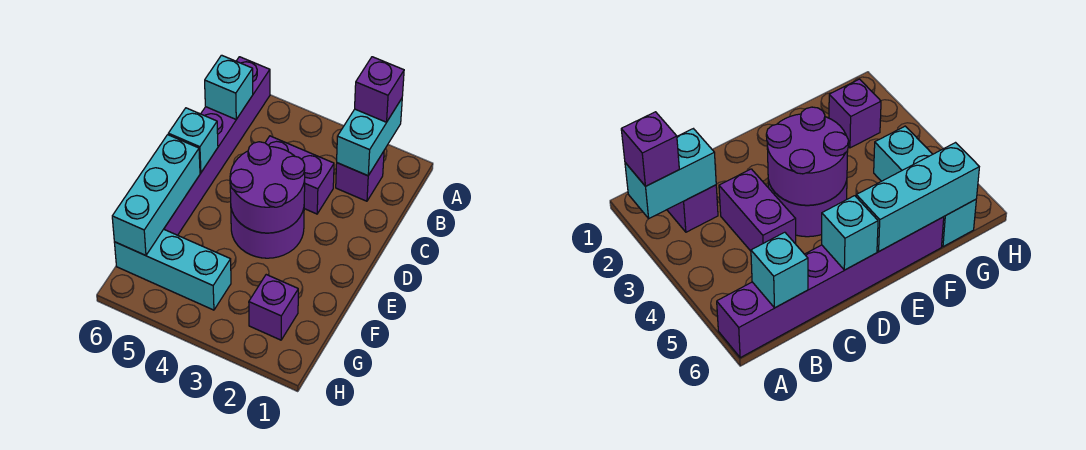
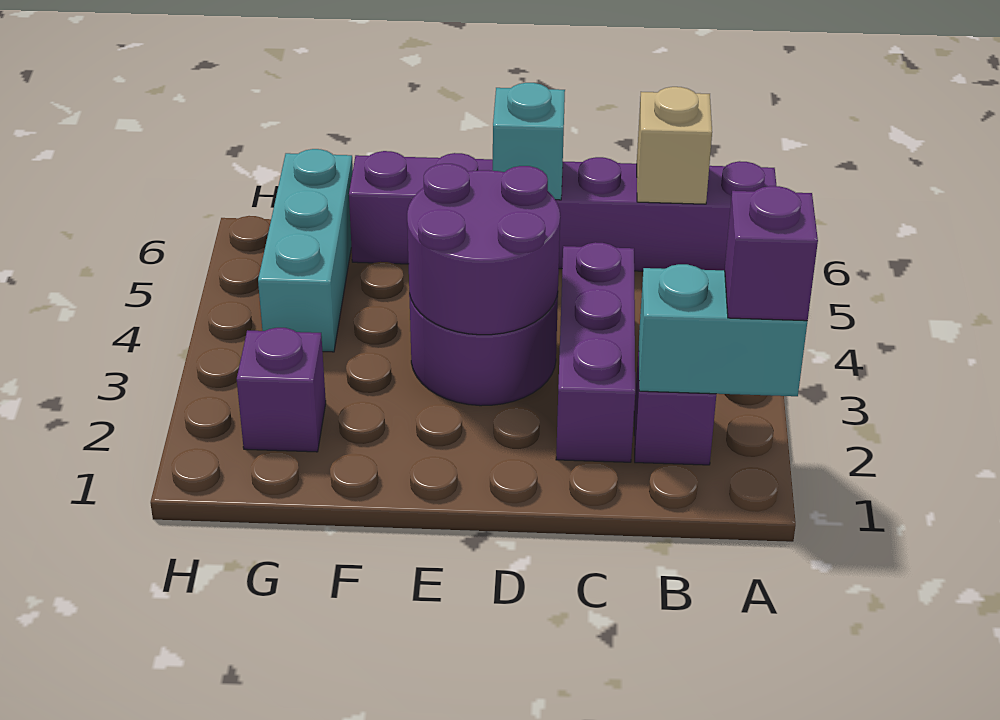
cyan brick B6 level 2 -> tan brick B6 level 2
purple brick C3:C4 level 1 -> purple brick C2:C4 level 1
cyan brick E6:G6 level 2 -> none

